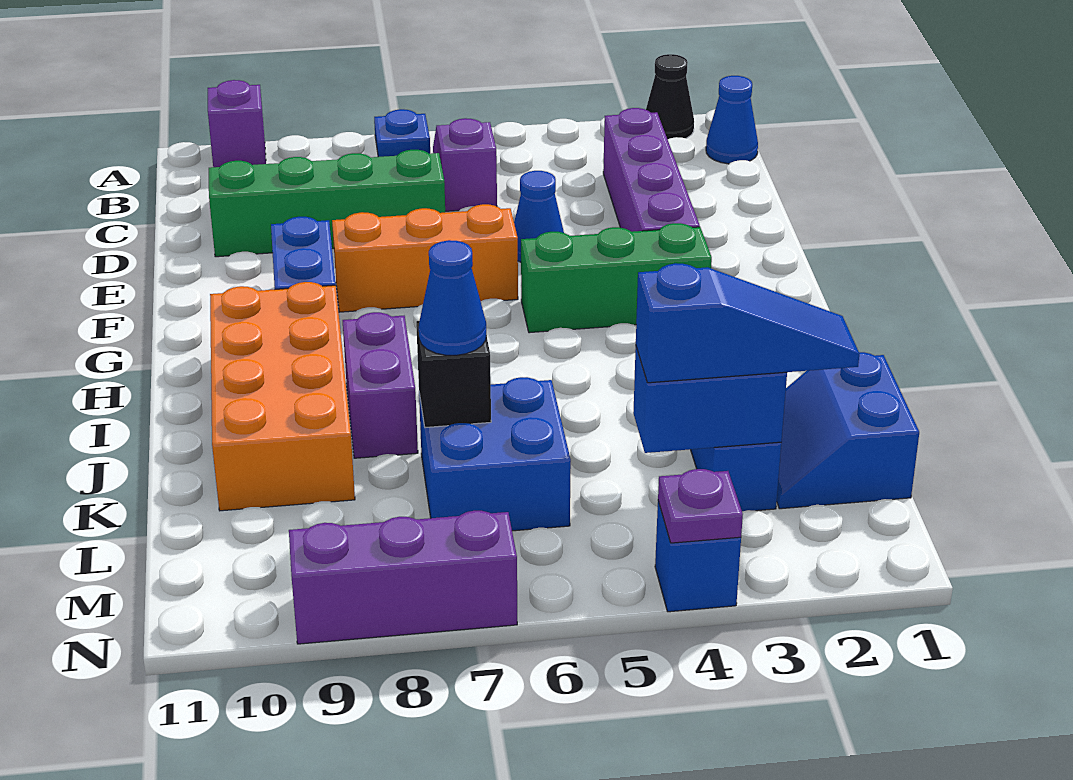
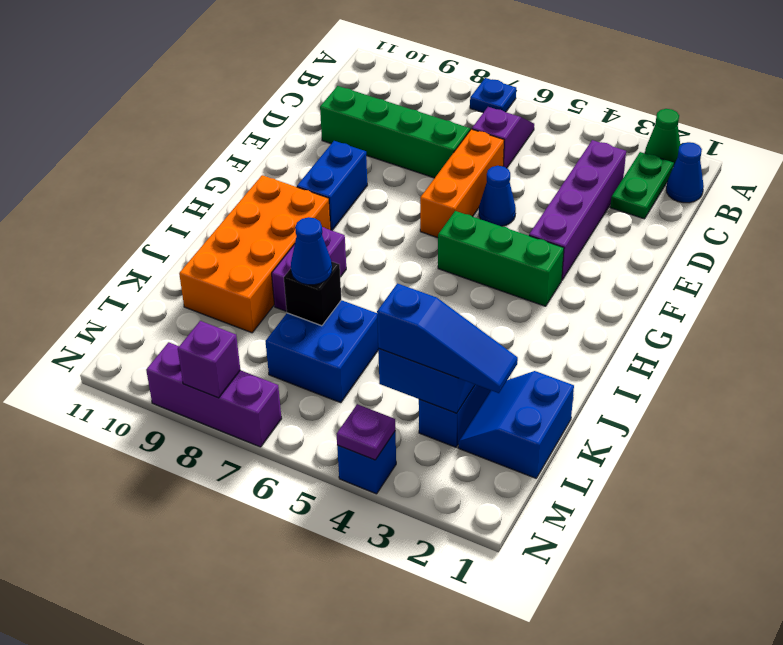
black cone A2 level 1 -> green cone A2 level 1
purple brick A10 level 1 -> purple brick N8 level 2
none -> green plate B2:C2 level 1
orange brick F6:F8 level 1 -> orange brick D6:F6 level 1

